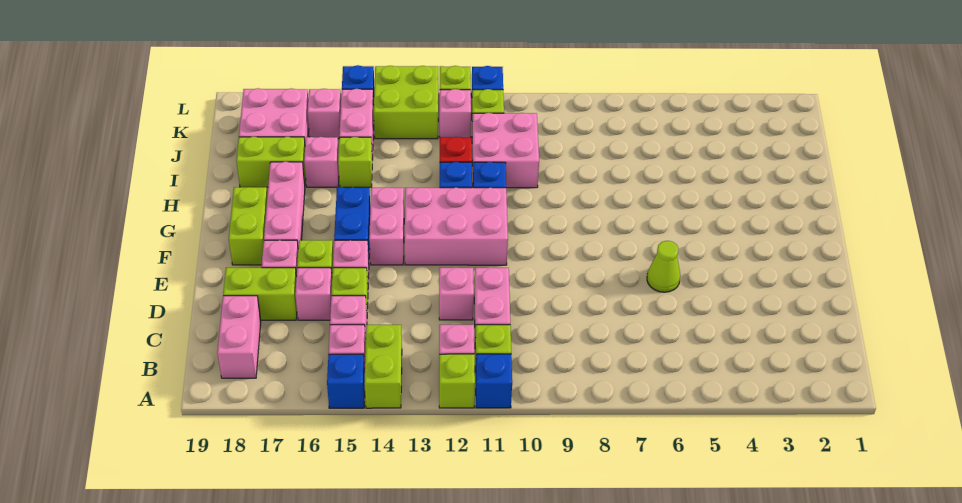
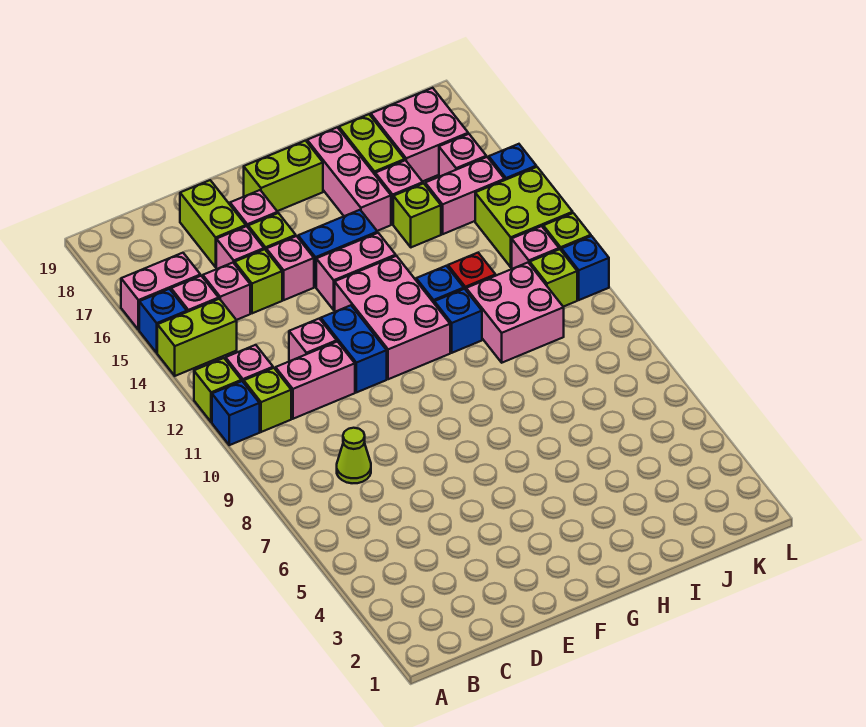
pink brick B18:C18 level 1 -> pink brick A16:B16 level 1
lime cone E6 level 1 -> lime cone C8 level 1
none -> blue brick E11:E12 level 1
pink brick F17:H17 level 1 -> pink brick H16:H18 level 1

